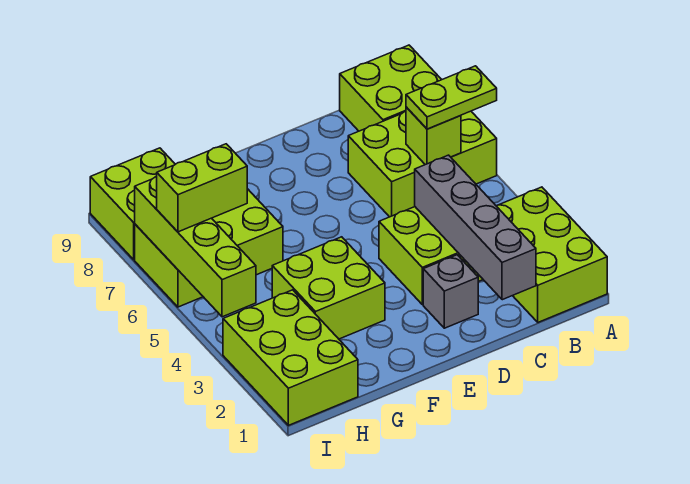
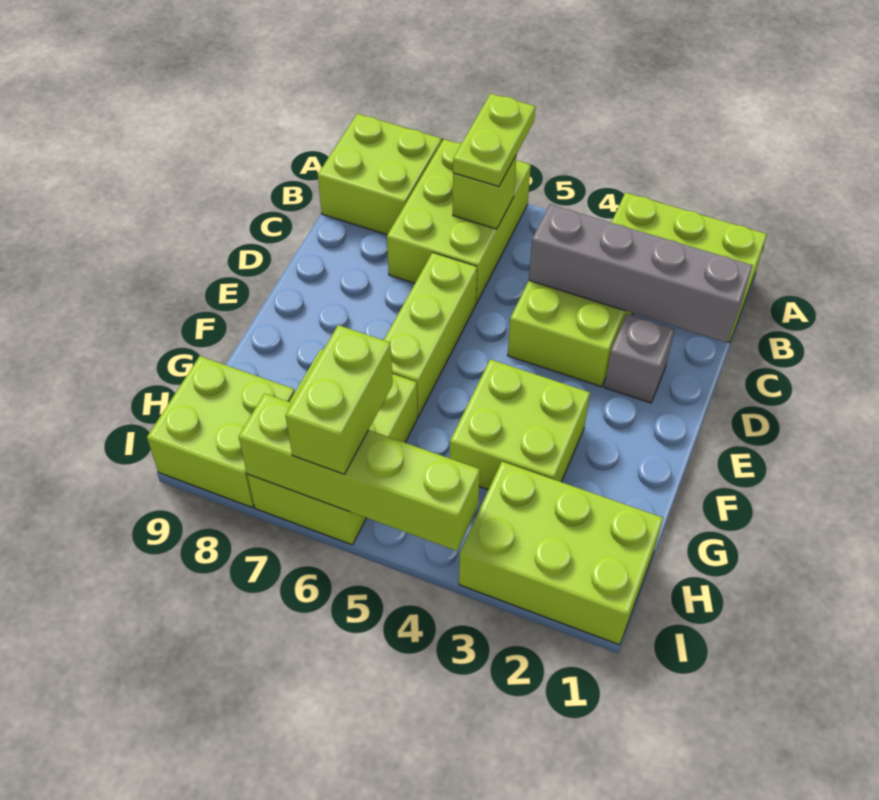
none -> lime brick D6:F6 level 1

